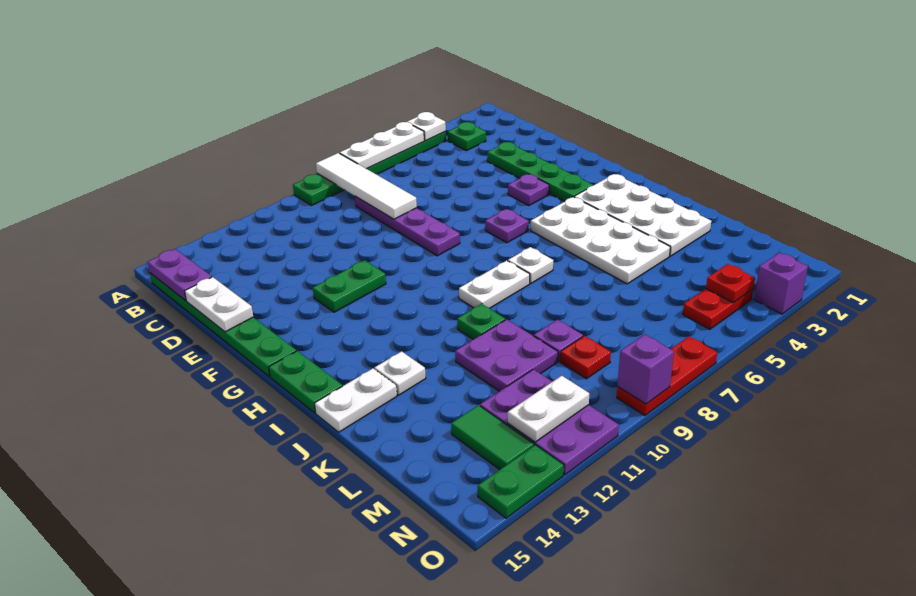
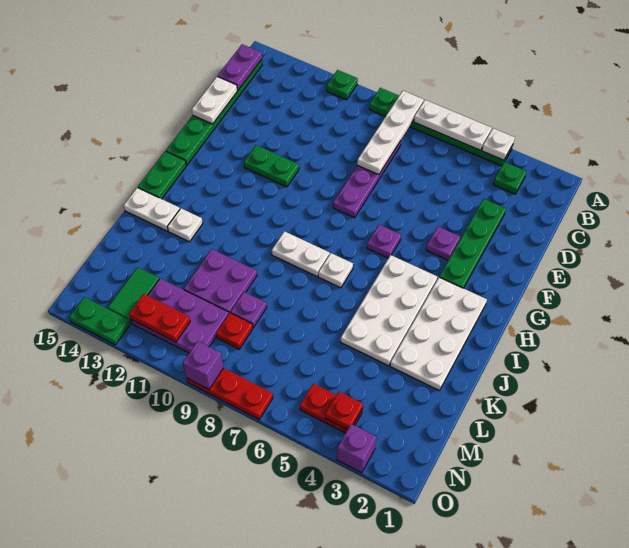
white tile A8:D8 level 2 -> white plate A8:D8 level 2
green plate J10 level 1 -> green plate A11 level 1
purple plate M11:O12 level 1 -> purple plate M10:N12 level 1
white plate N11:N12 level 2 -> red plate N11:N12 level 2

